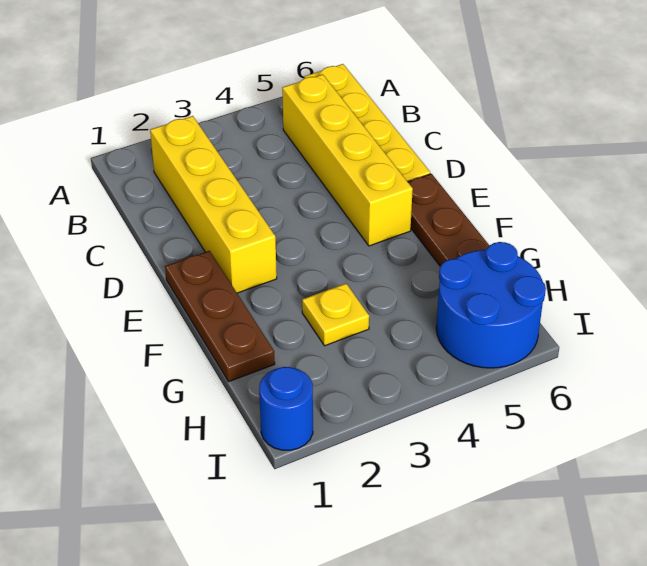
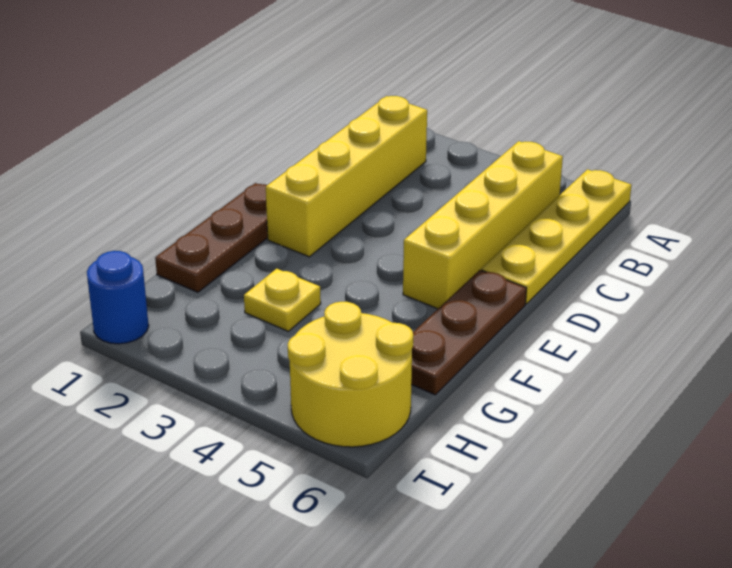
blue round brick H5:I6 level 1 -> yellow round brick H5:I6 level 1

